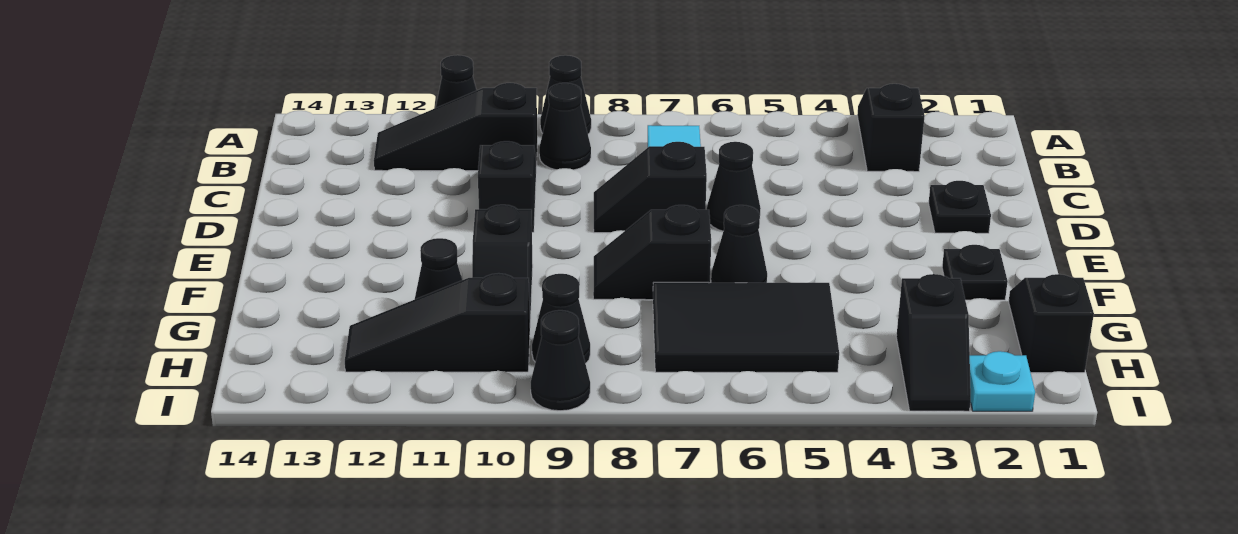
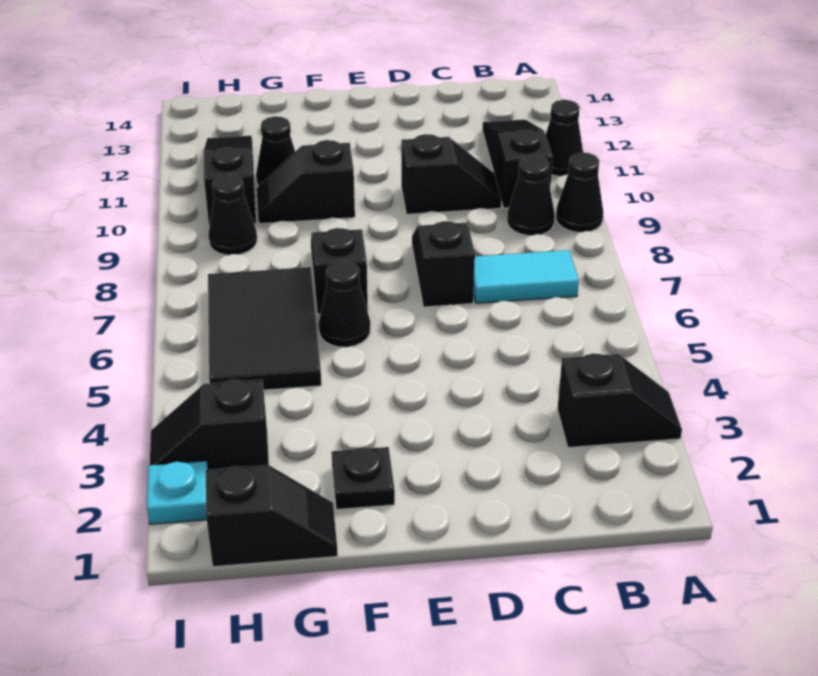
black plate D2 level 1 -> none
black cone D6 level 1 -> none
black cone I9 level 1 -> none

